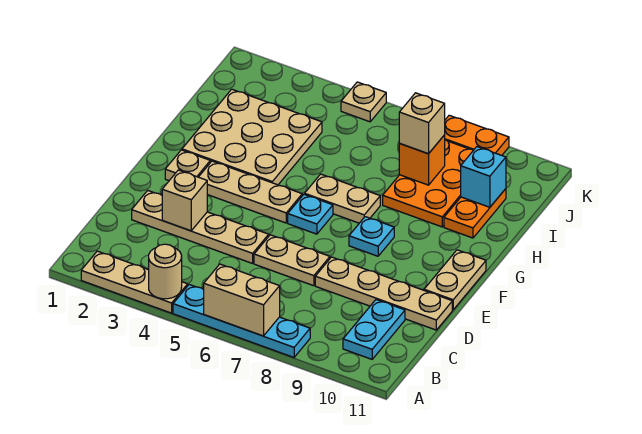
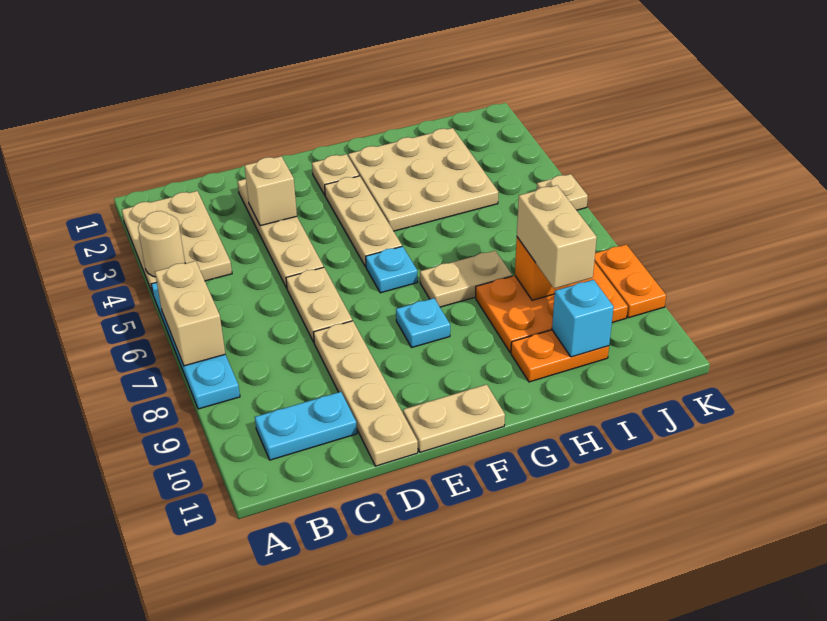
tan plate A2:A4 level 1 -> tan plate A2:B4 level 1
tan plate G6:G7 level 1 -> tan plate G7:H7 level 1
tan brick I8 level 3 -> tan brick I8:I9 level 3

